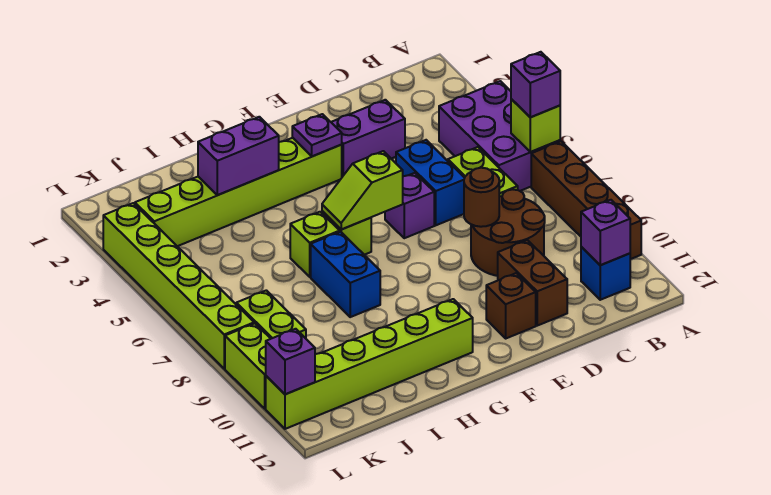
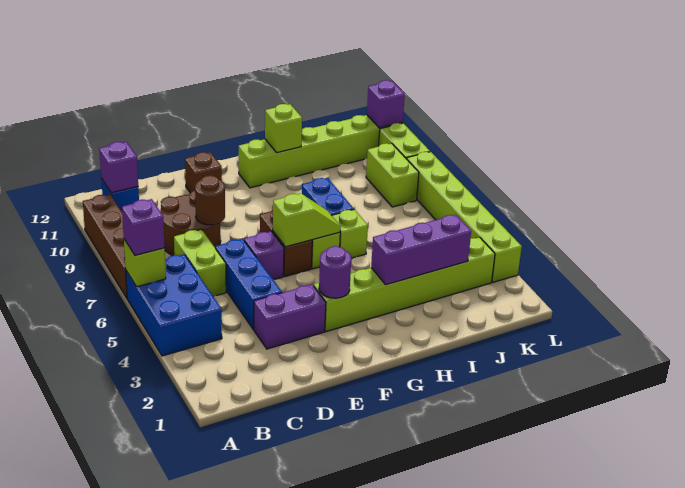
purple brick A4:B6 level 1 -> blue brick A4:B6 level 1
blue brick D5:D6 level 1 -> blue brick D4:D6 level 1
brown brick D10:D11 level 1 -> brown brick F6:F7 level 1
purple plate F3 level 2 -> purple round brick F3 level 2
purple brick H3:I3 level 2 -> purple brick H3:J3 level 2
none -> lime brick H11 level 2

